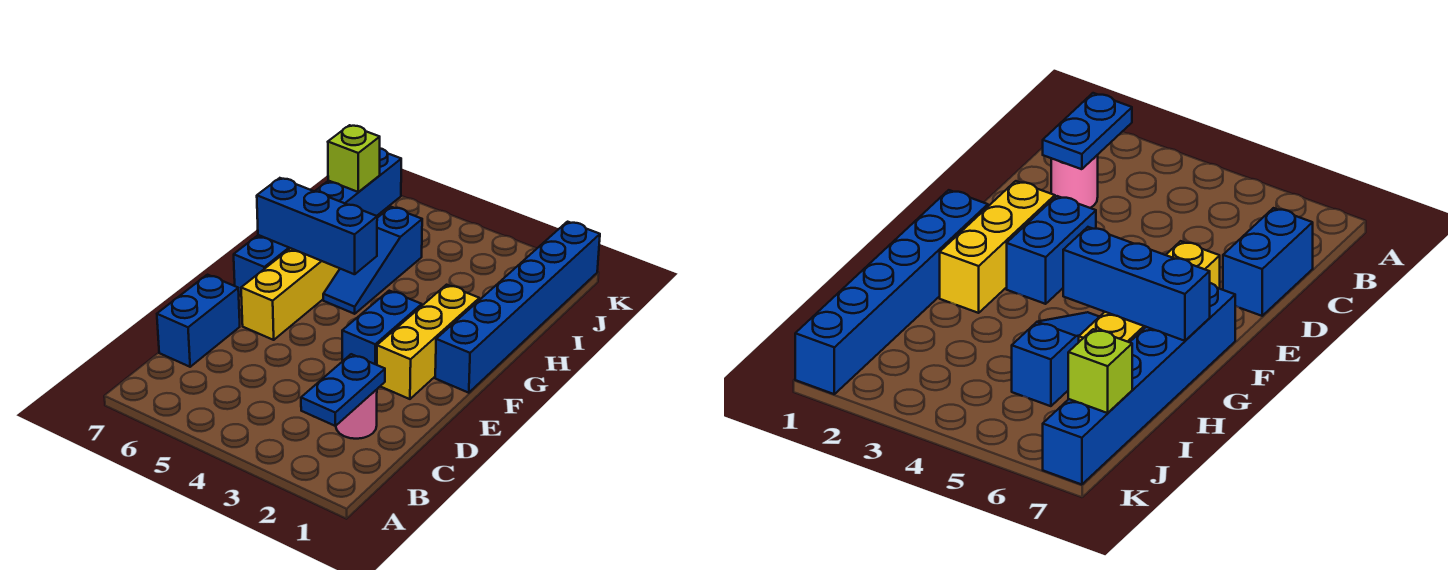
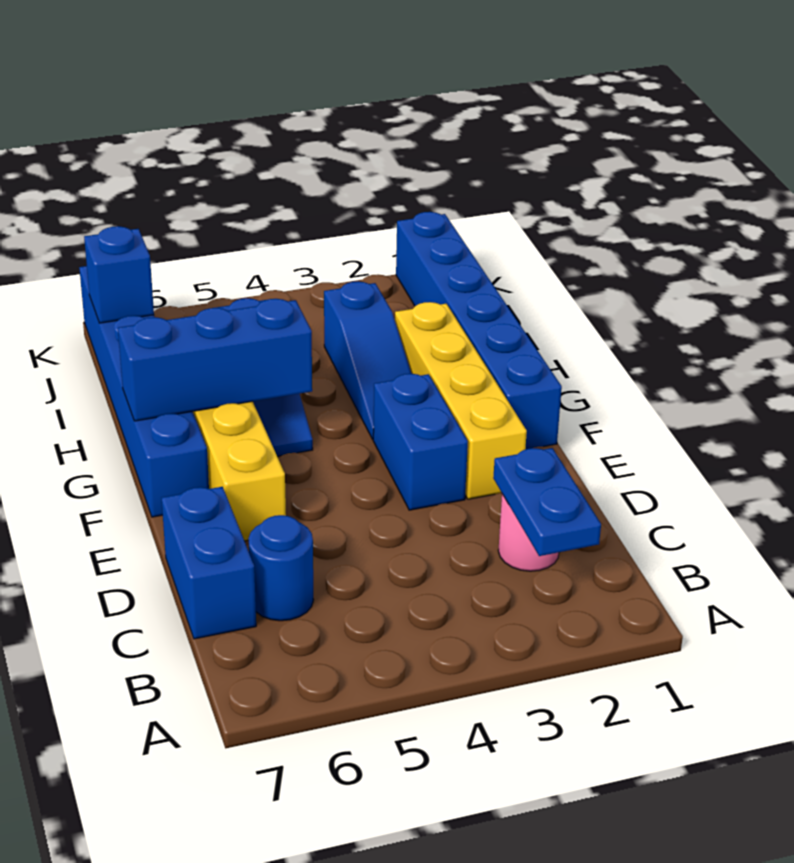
none -> blue round brick C6 level 1
yellow brick E2:G2 level 1 -> yellow brick E2:H2 level 1
none -> blue slope G3:I3 level 1 top I
lime brick J7 level 2 -> blue brick J7 level 2

